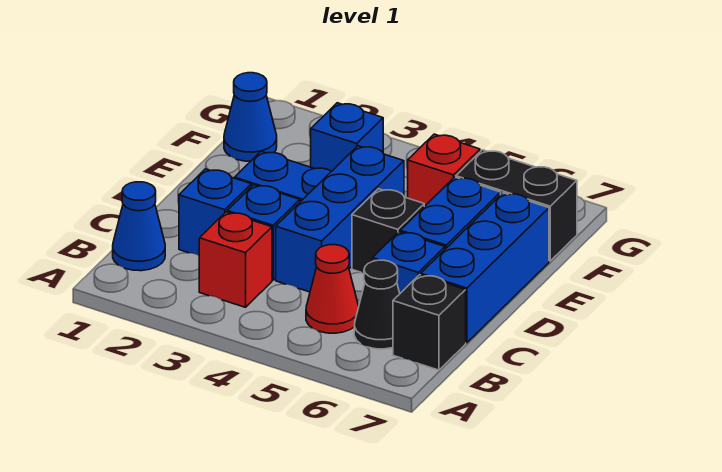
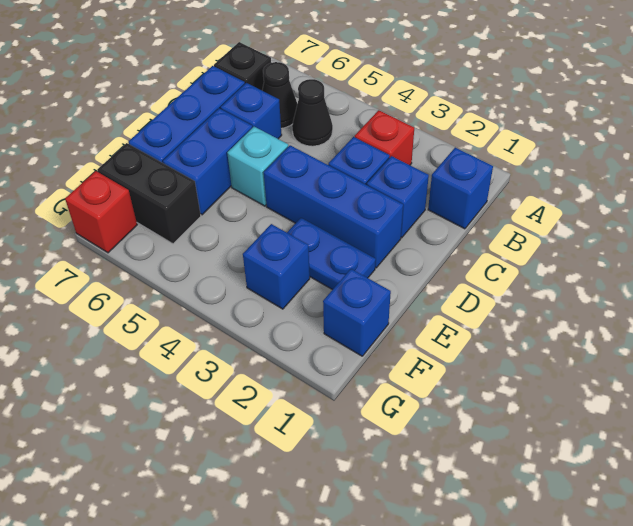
blue cone B1 level 1 -> blue brick B1 level 1
red cone B5 level 1 -> black cone B5 level 1
blue brick C4:E4 level 1 -> blue brick D2:D4 level 1
black brick D5 level 1 -> cyan brick D5 level 1
blue cone F1 level 1 -> blue brick F1 level 1
red brick F5 level 1 -> red brick G7 level 1

